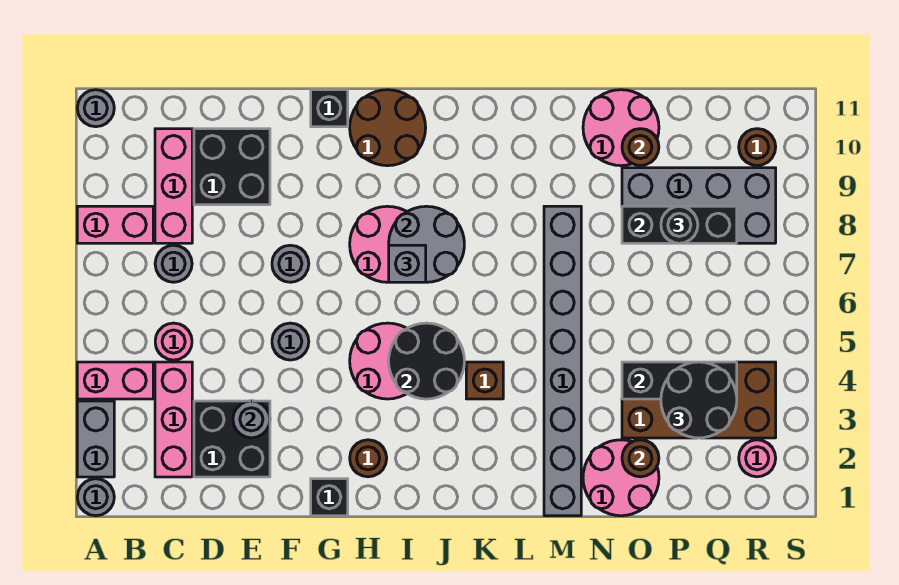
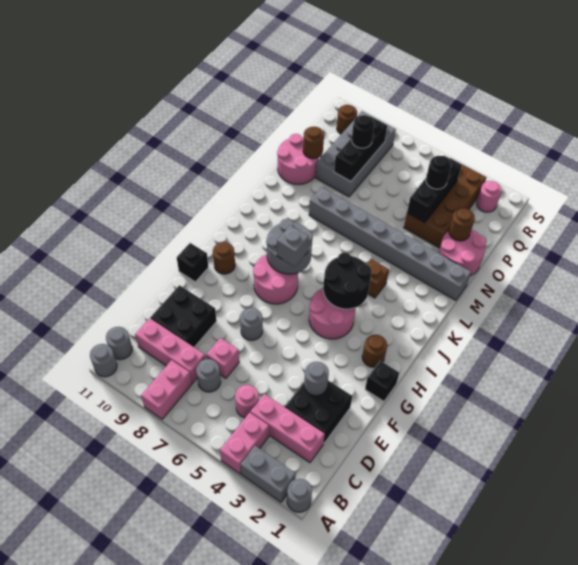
none -> pink brick D7 level 1
grey round brick F5 level 1 -> grey round brick B11 level 1
brown round brick H10:I11 level 1 -> brown round brick H10 level 1
black round brick P3:Q4 level 3 -> black round brick P4 level 3

